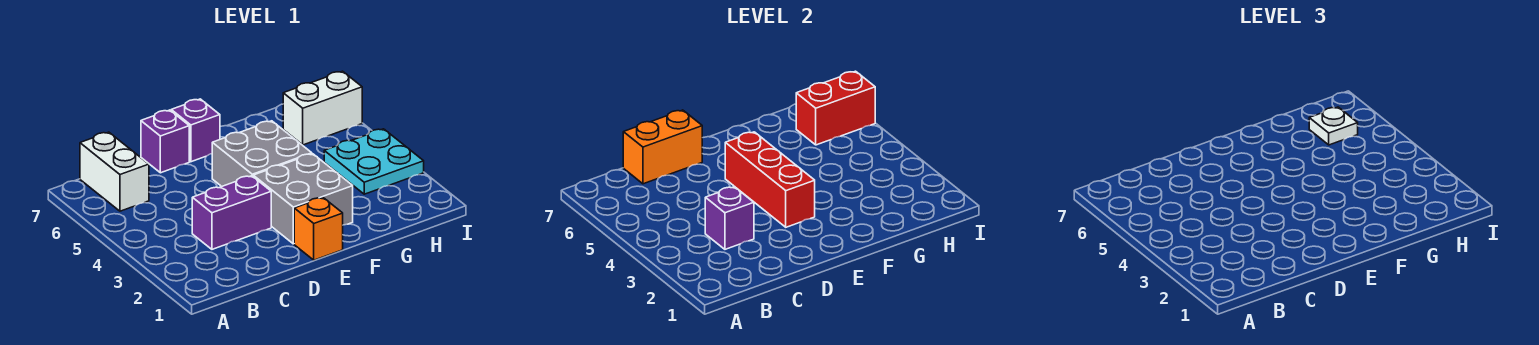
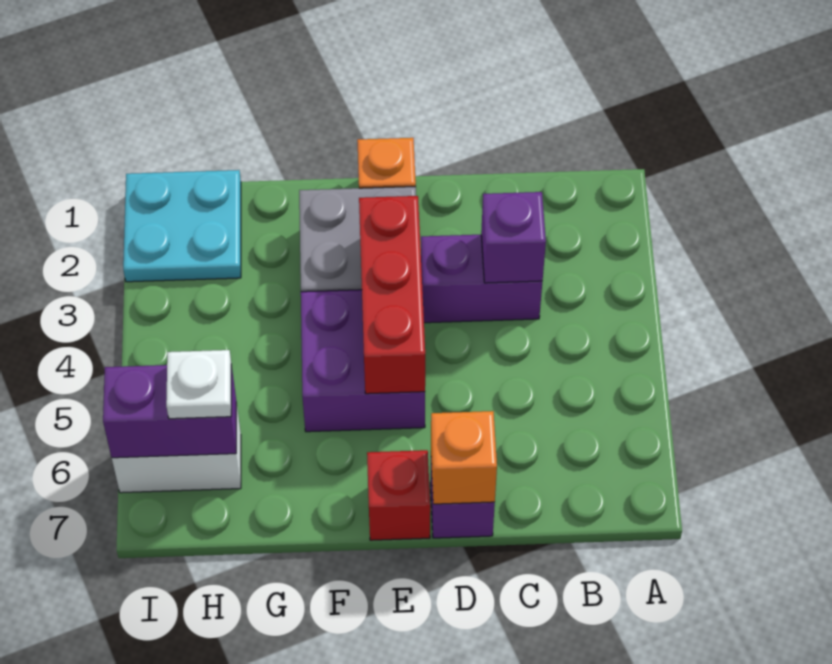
white brick B6:B7 level 1 -> none
orange brick C7:D7 level 2 -> orange brick D7 level 2
grey brick E4:F5 level 1 -> purple brick E4:F5 level 1
purple brick E7 level 1 -> red brick E7 level 1
cyan plate H3:I4 level 1 -> cyan plate H1:I2 level 1
red brick H6:I6 level 2 -> purple brick H6:I6 level 2

